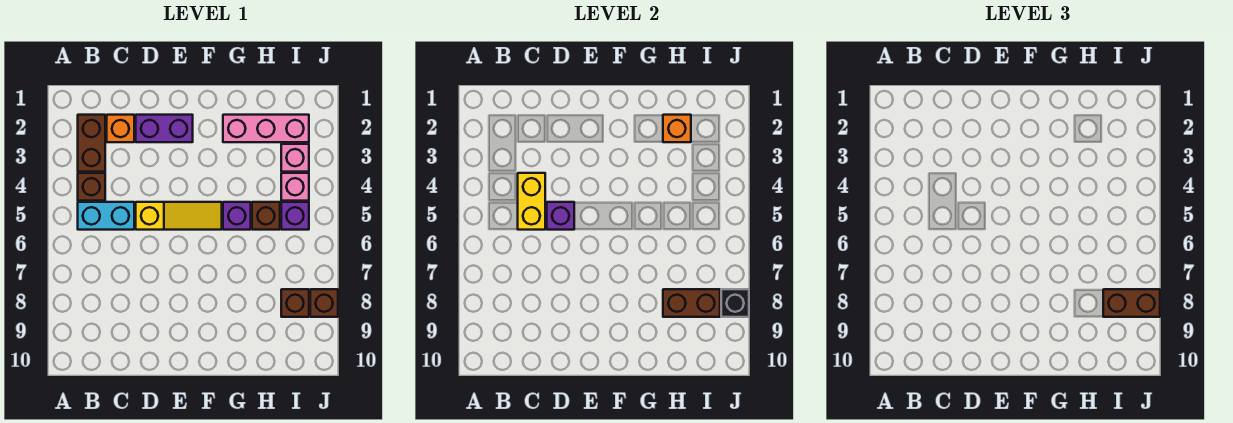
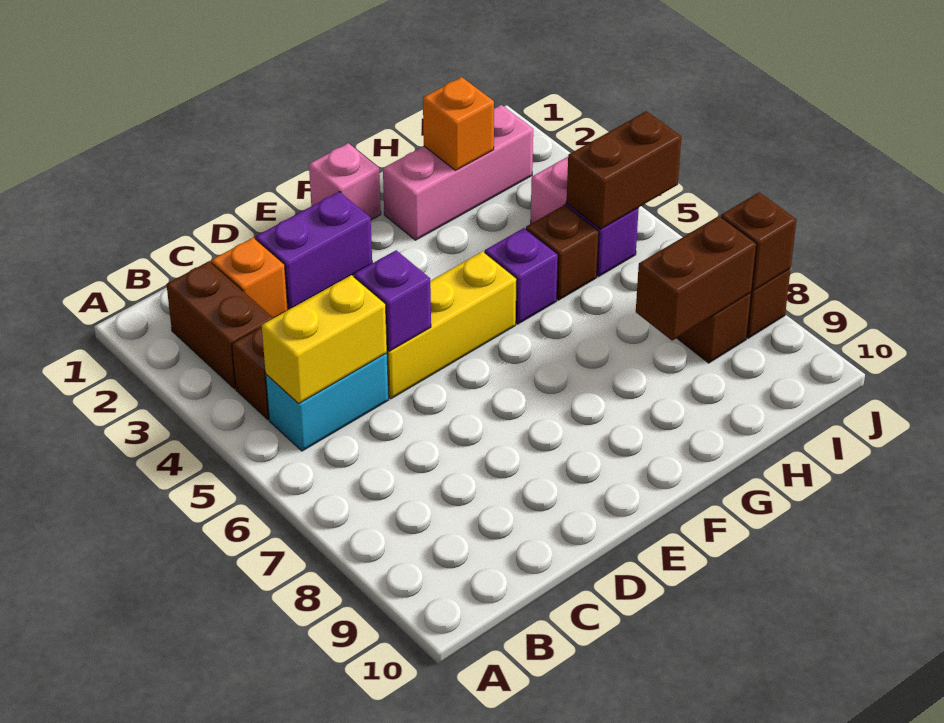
yellow brick C4:C5 level 2 -> yellow brick B5:C5 level 2
yellow slope D5:F5 level 1 top D -> yellow brick D5:F5 level 1
pink brick I3 level 1 -> pink brick F1 level 1
brown brick I8:J8 level 3 -> brown brick I5:J5 level 2
black brick J8 level 2 -> brown brick J8 level 2

